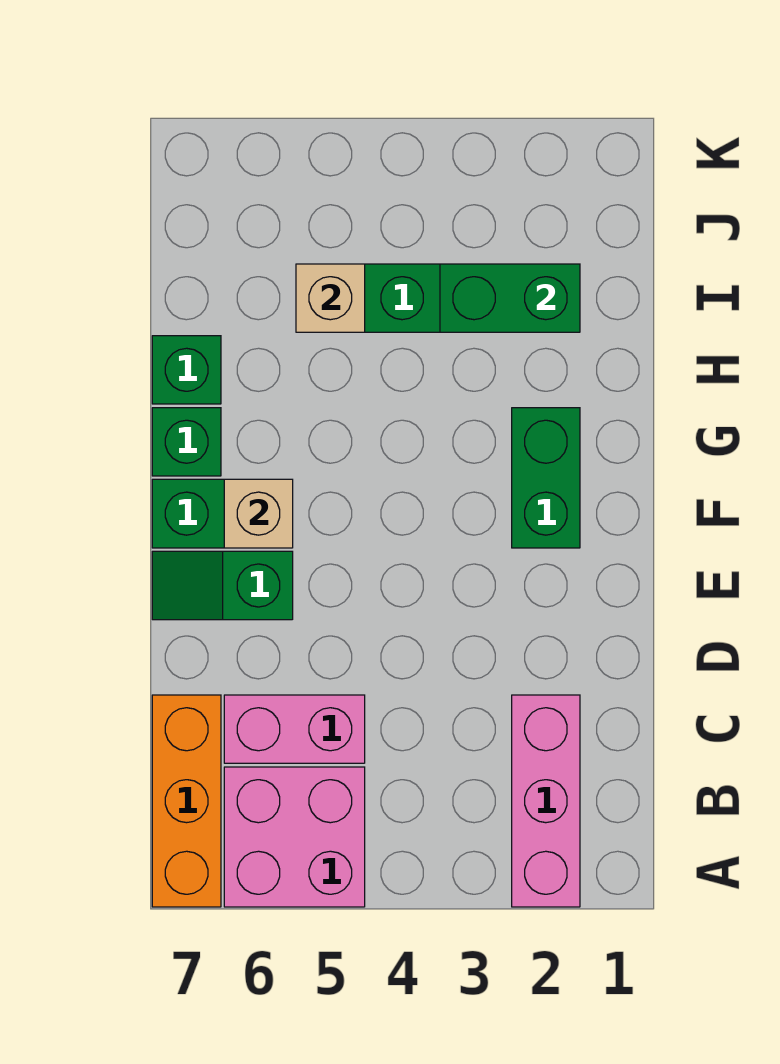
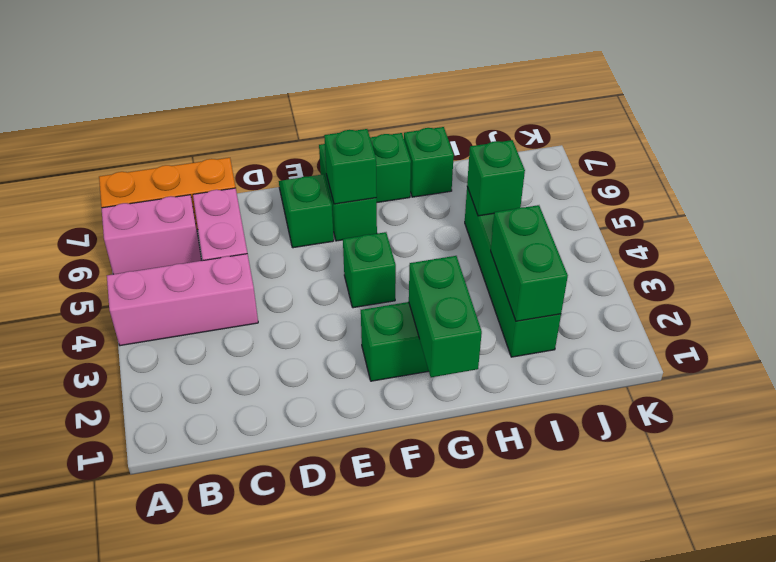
pink brick A2:C2 level 1 -> pink brick A4:C4 level 1
pink brick A5:B6 level 1 -> pink brick A6:B6 level 1
none -> green brick F4 level 1
tan brick F6 level 2 -> green brick F6 level 2
none -> green brick G1:G2 level 2
tan brick I5 level 2 -> green brick I5 level 2

